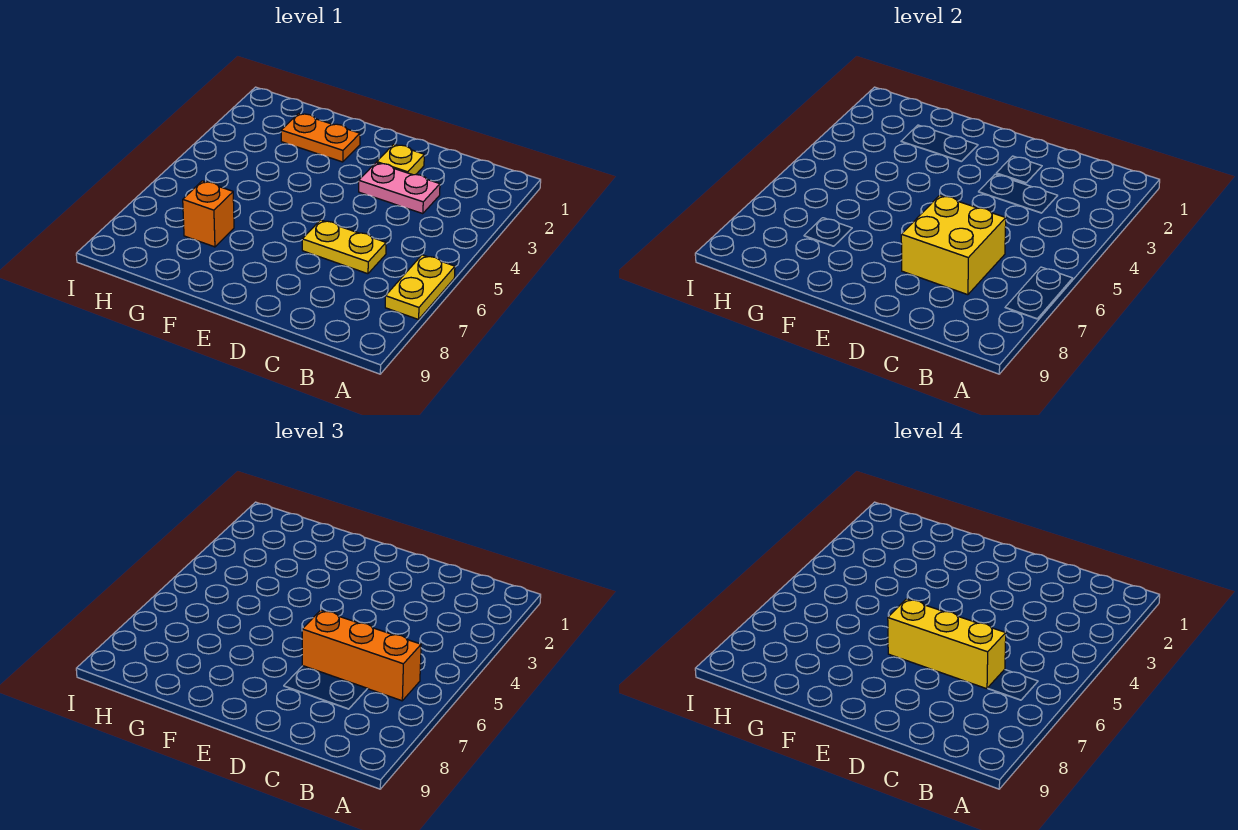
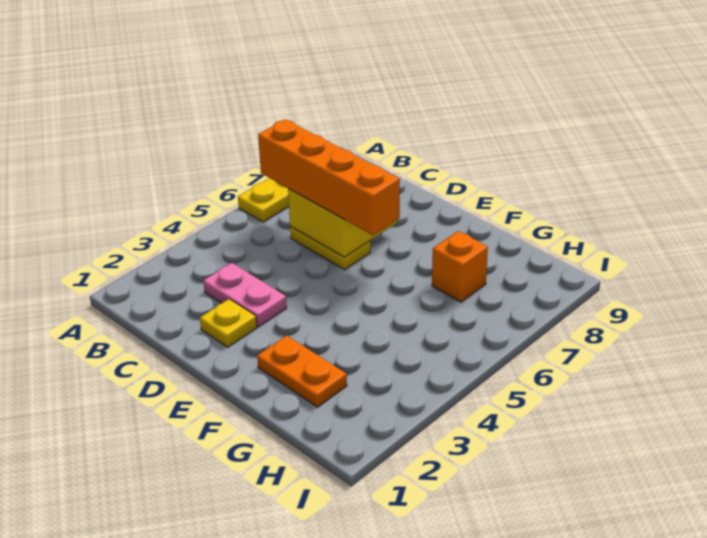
orange brick B6:D6 level 3 -> orange brick B6:E6 level 3
yellow brick C6:E6 level 4 -> none

